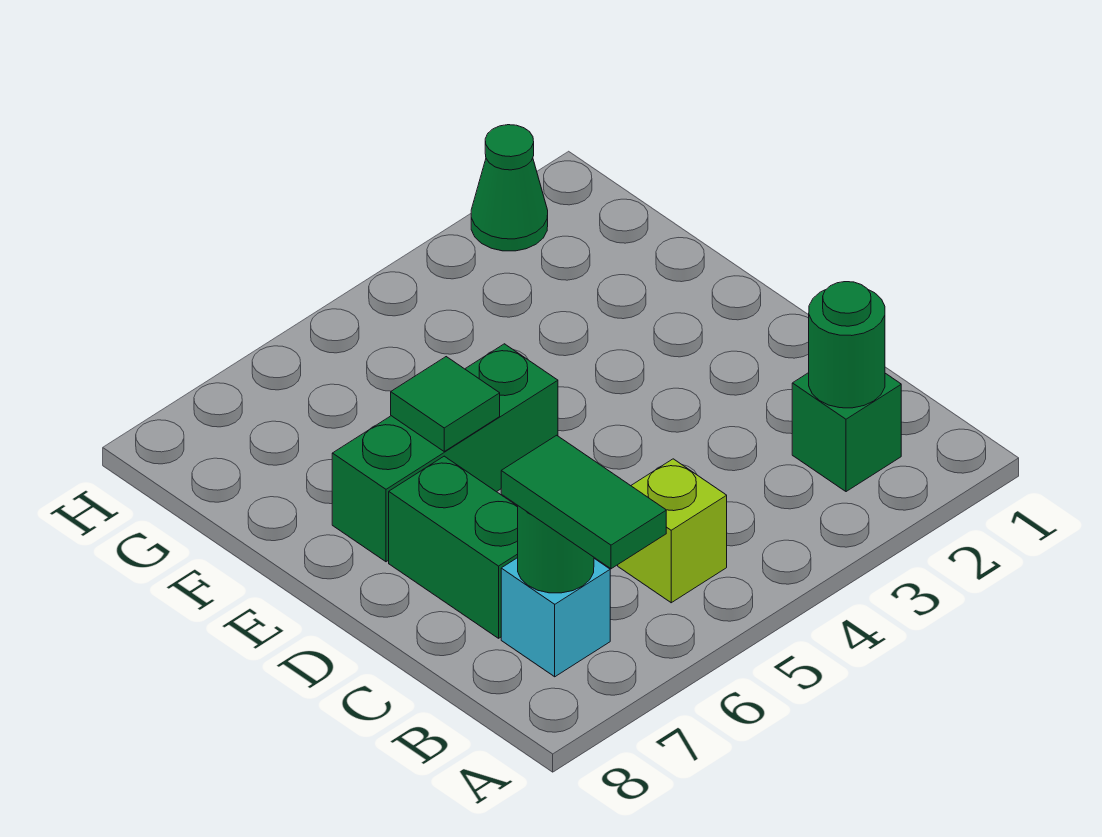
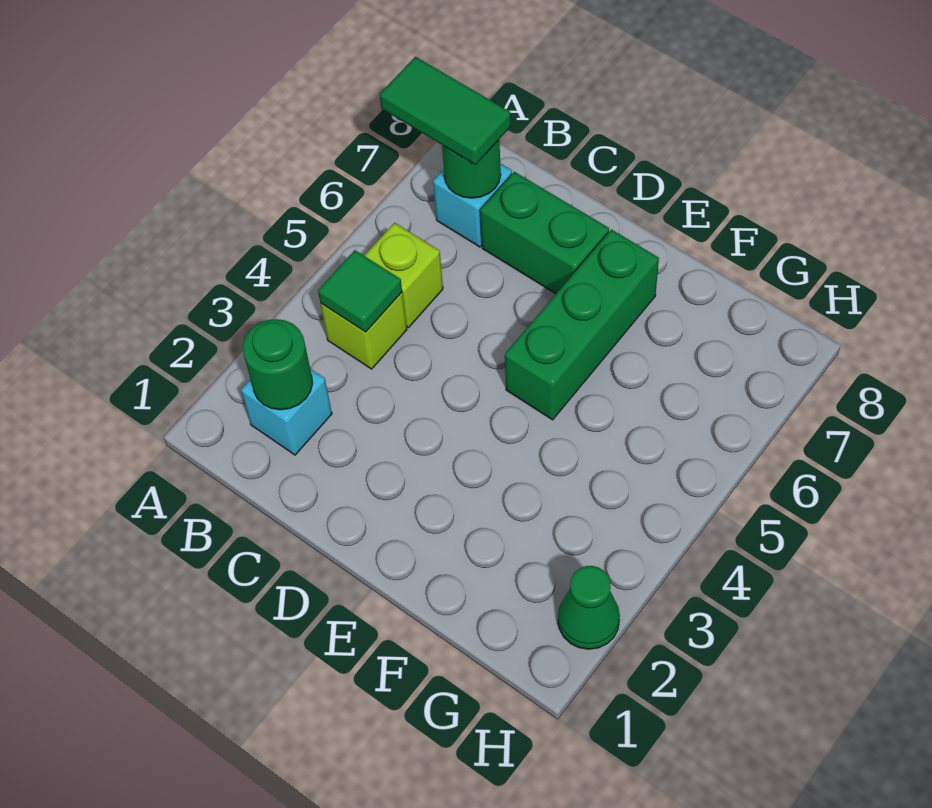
green brick B2 level 1 -> cyan brick B2 level 1
none -> lime brick B4 level 1
green tile E6 level 2 -> green tile B4 level 2

